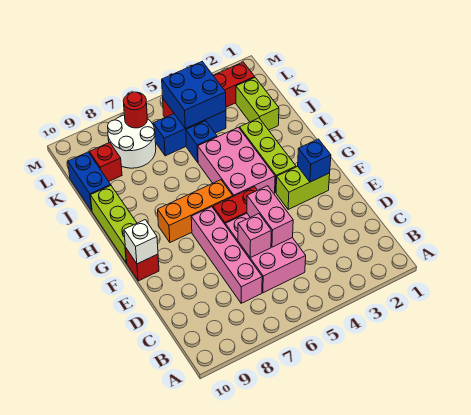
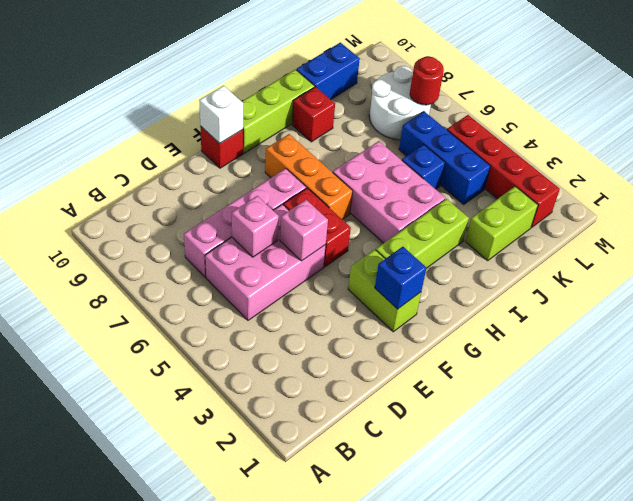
pink brick D5:E5 level 2 -> pink brick E5 level 2
pink brick G4:I5 level 1 -> pink brick H4:I6 level 1
blue brick K4:L5 level 2 -> none
red brick K9 level 1 -> red brick I9 level 1

